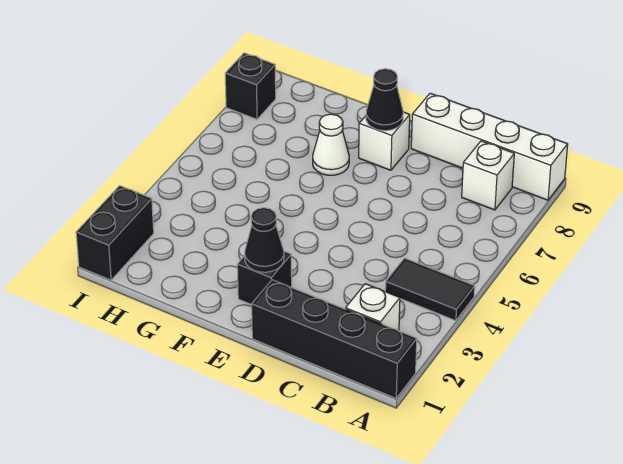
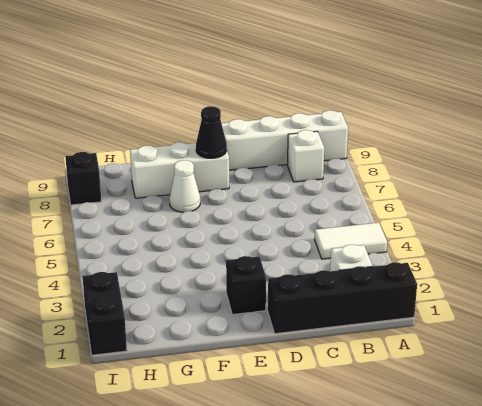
black tile A4:B4 level 1 -> white tile A4:B4 level 1
black cone E2 level 2 -> none
white brick E8 level 1 -> white brick E8:G8 level 1

